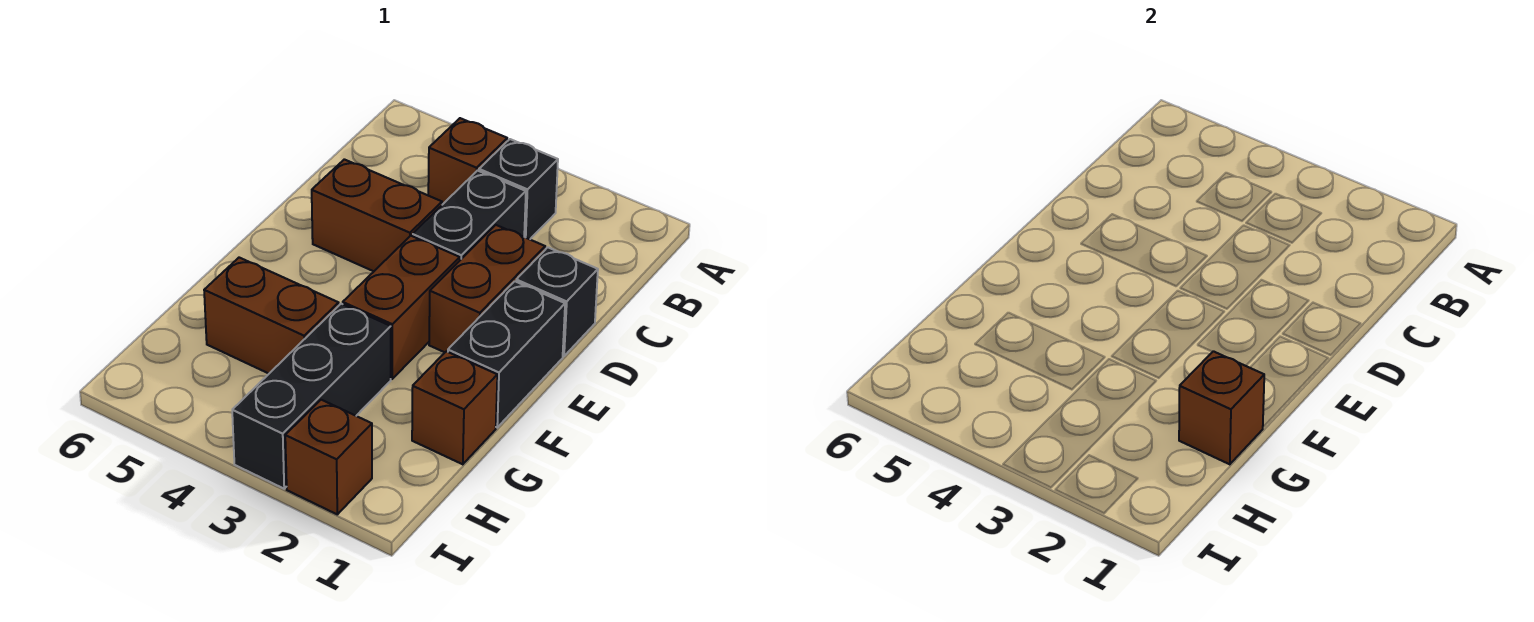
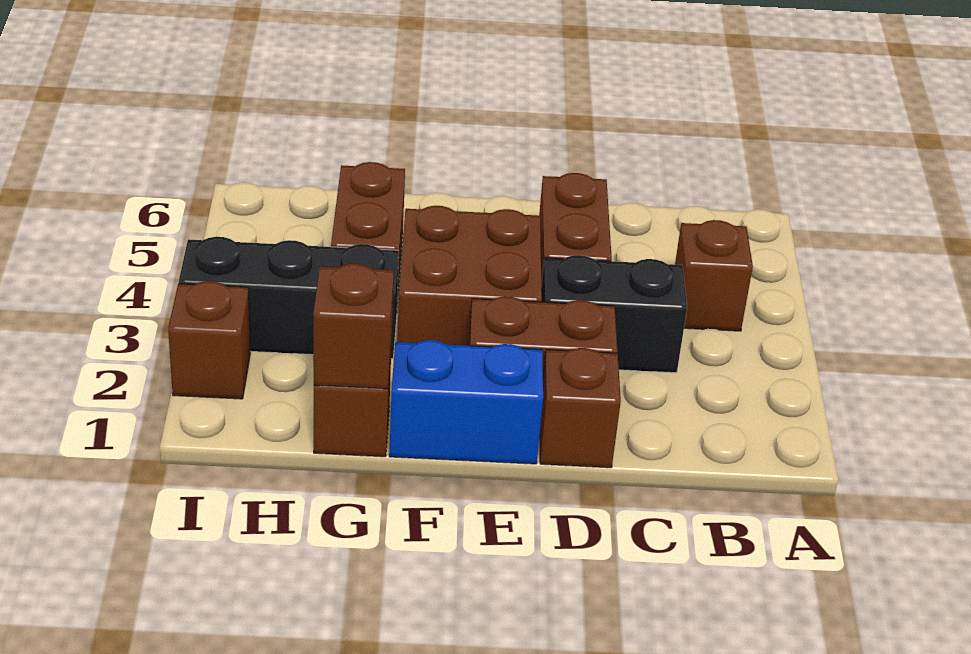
black brick B3 level 1 -> none
black brick D1 level 1 -> brown brick D1 level 1
black brick E1:F1 level 1 -> blue brick E1:F1 level 1
brown brick E3:F3 level 1 -> brown brick E3:F4 level 1

